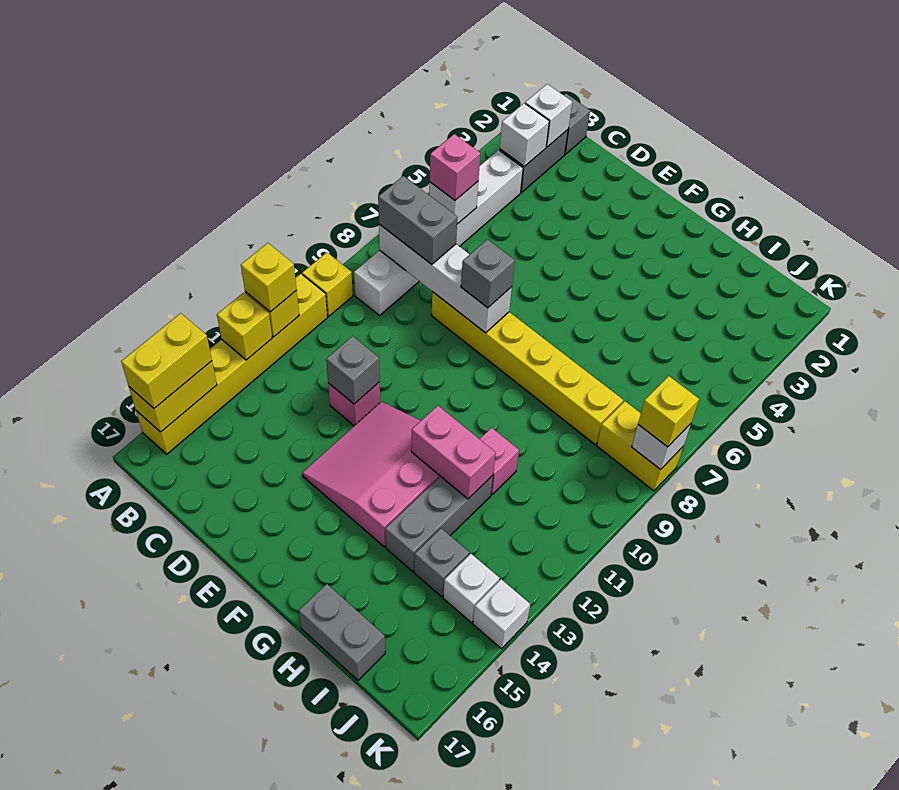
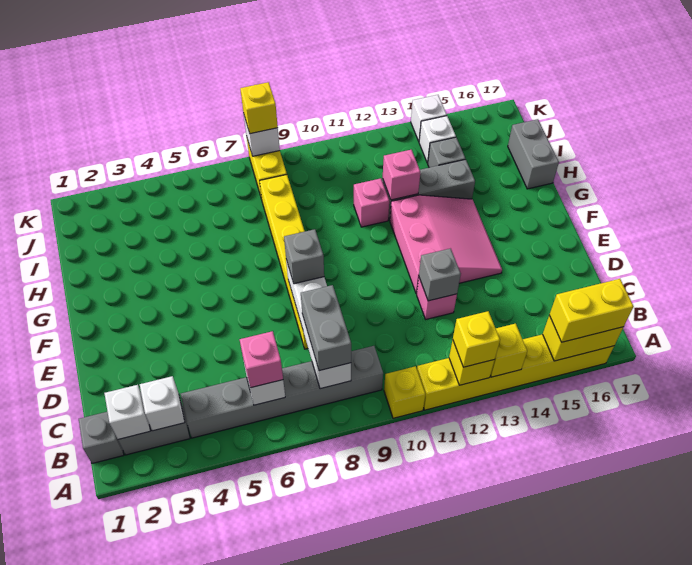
white brick B4:B9 level 1 -> grey brick B4:B9 level 1
pink slope E12:G14 level 1 top G -> pink slope E12:G14 level 1 top 12
pink brick G12:H12 level 2 -> pink brick H12 level 2

